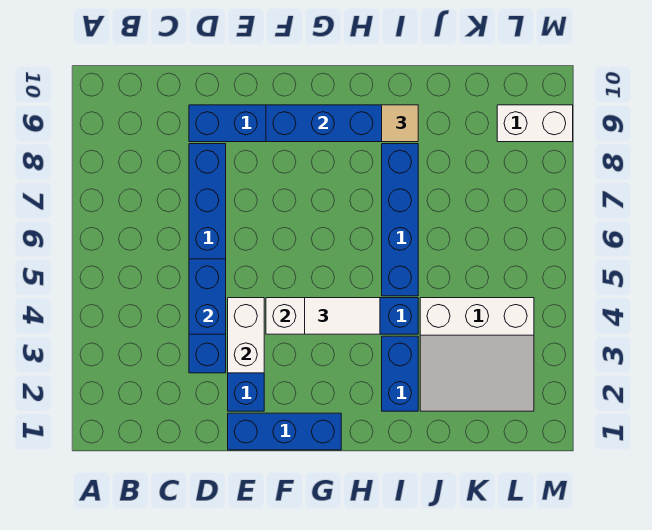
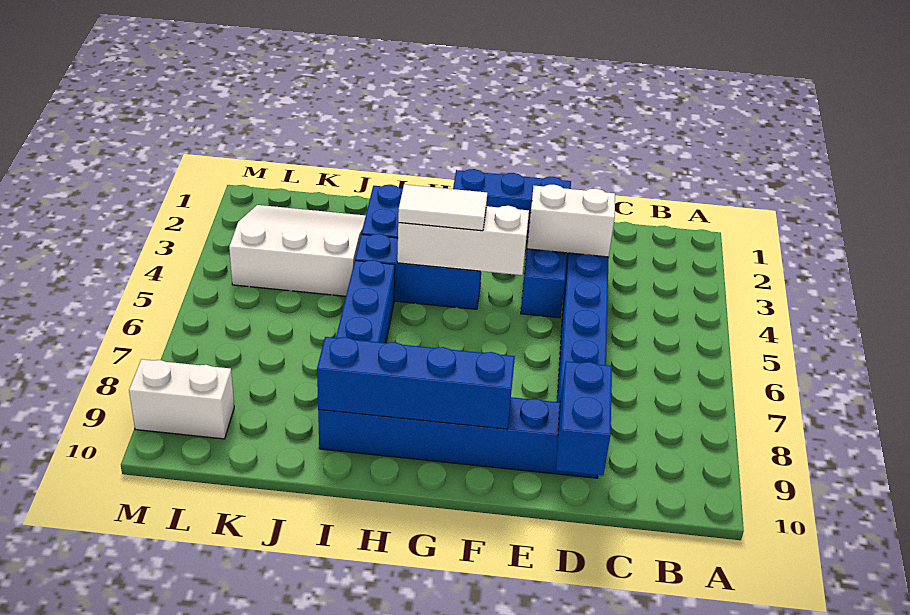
blue brick D4:D5 level 2 -> blue brick D9:D10 level 2
white brick E3:E4 level 2 -> white brick D3:E3 level 2
tan tile I9 level 3 -> none

